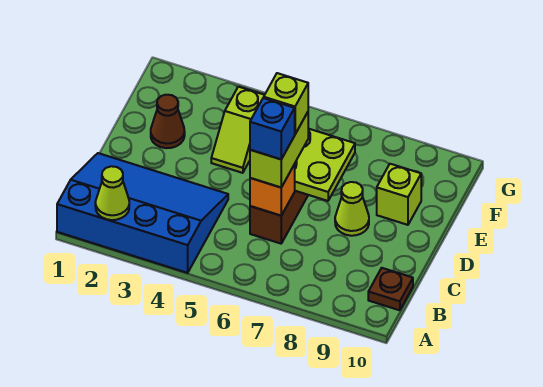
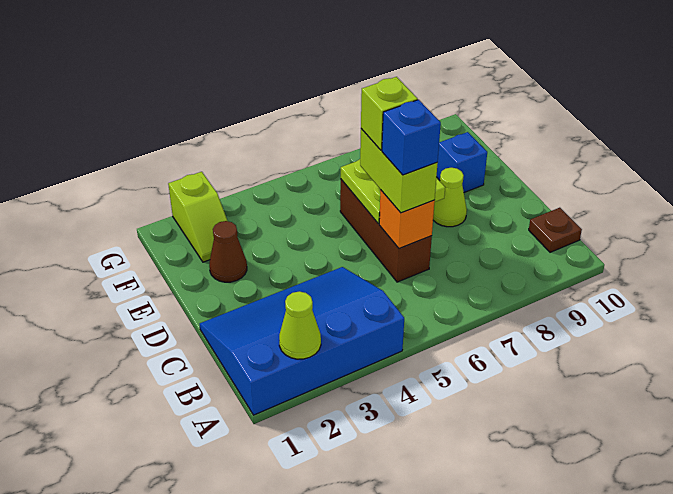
lime slope E4:F4 level 1 top F -> lime slope F2:G2 level 1 top G
lime brick E9 level 1 -> blue brick E9 level 1

